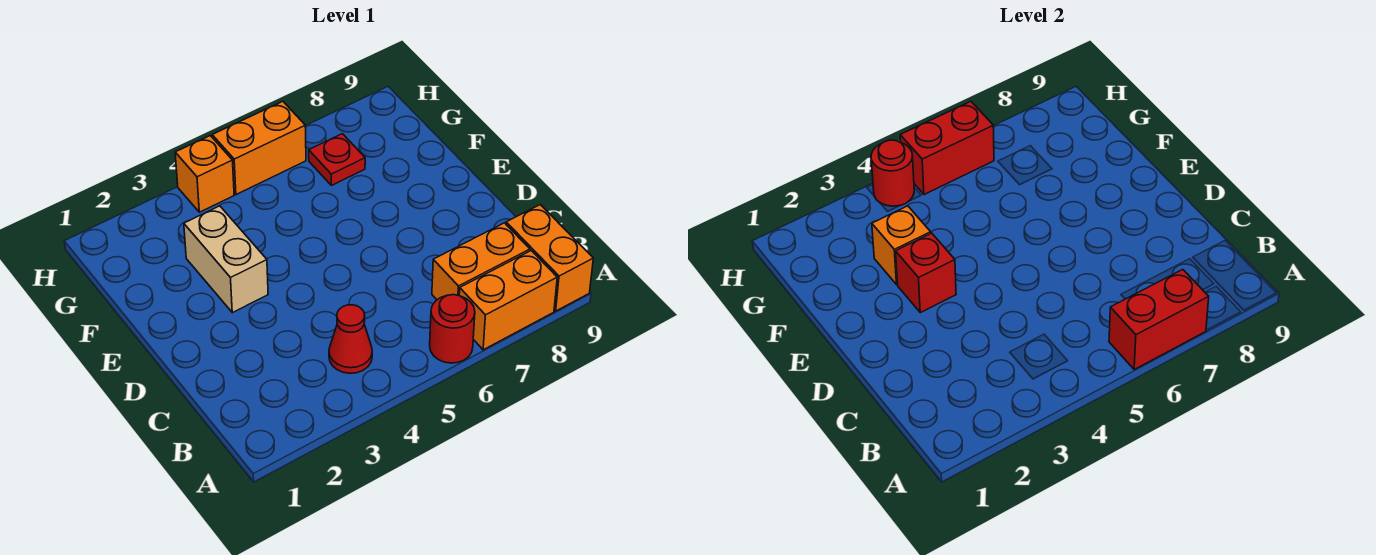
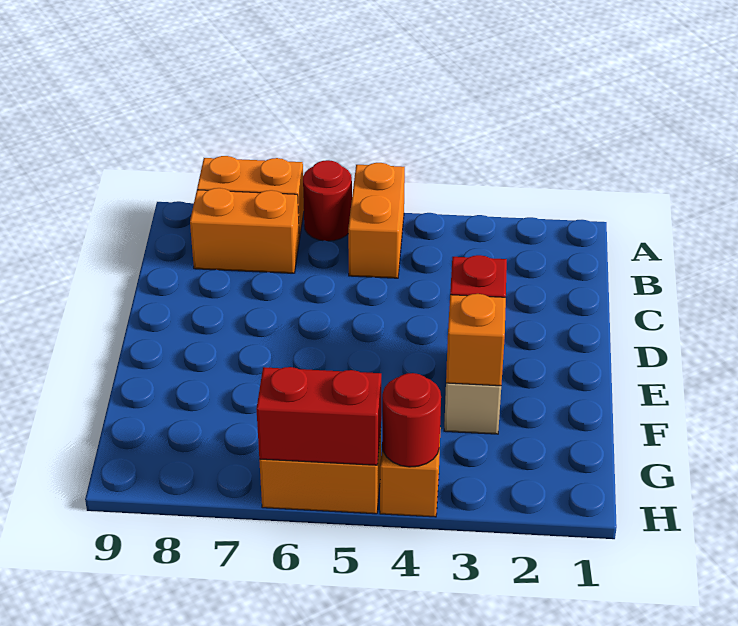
red brick A6:A7 level 2 -> none
orange brick A9:B9 level 1 -> orange brick A5:B5 level 1
red cone B4 level 1 -> none
red plate G7 level 1 -> none

